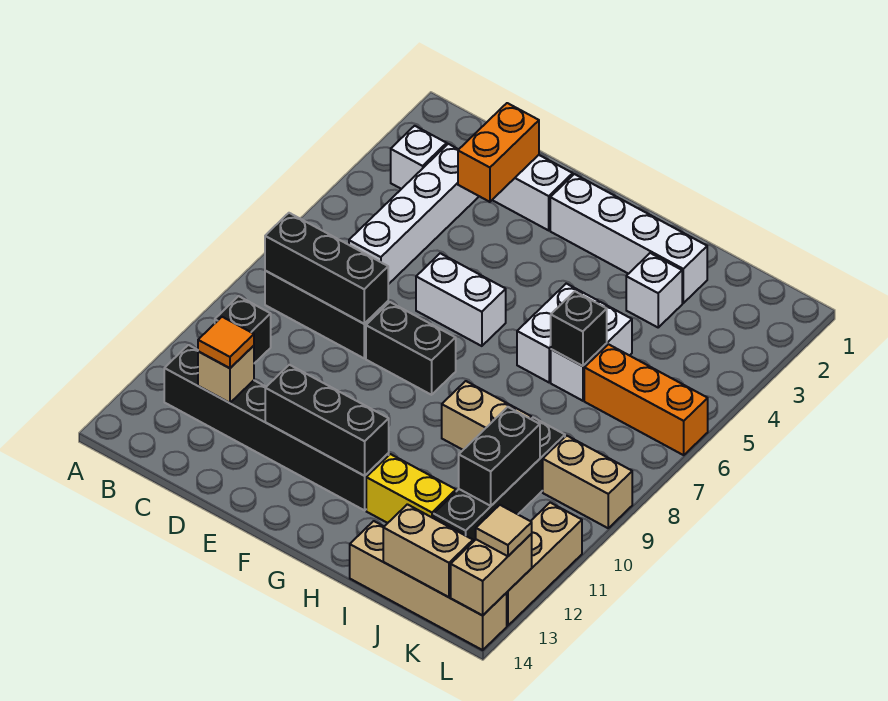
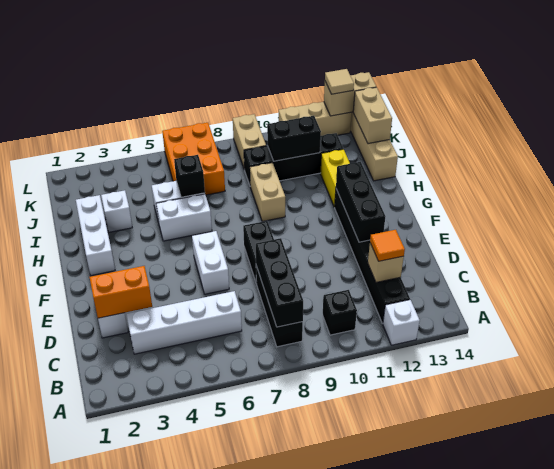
white brick B3 level 1 -> white brick A12 level 1
white brick F2:I2 level 1 -> white brick G2:I2 level 1
orange brick J6:L6 level 1 -> orange brick J6:L7 level 1

